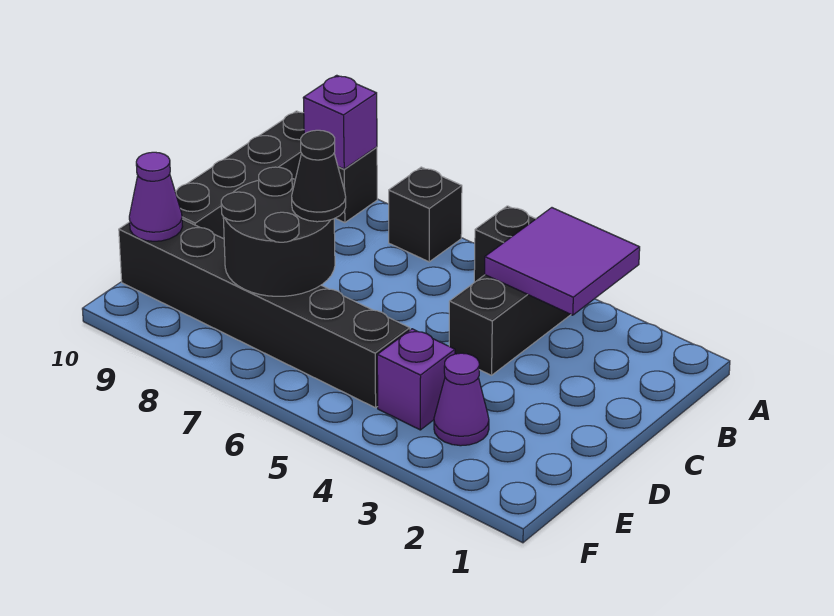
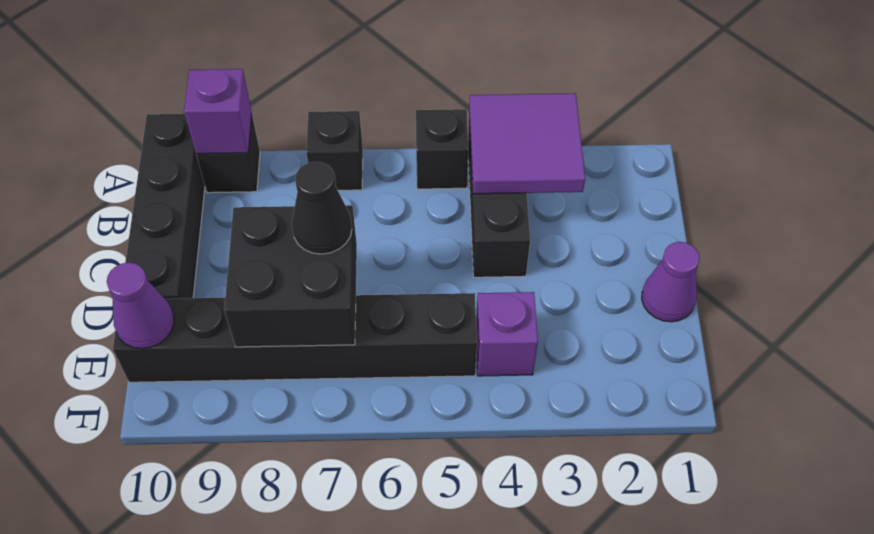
black round brick D7:E8 level 2 -> black brick D7:E8 level 2
purple cone E3 level 1 -> purple cone D1 level 1

